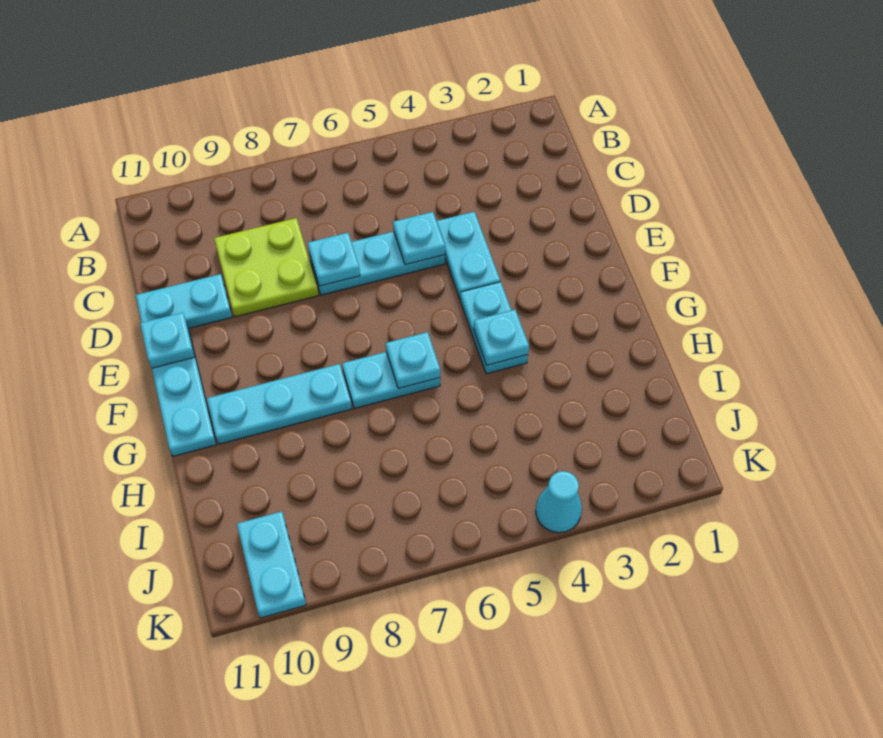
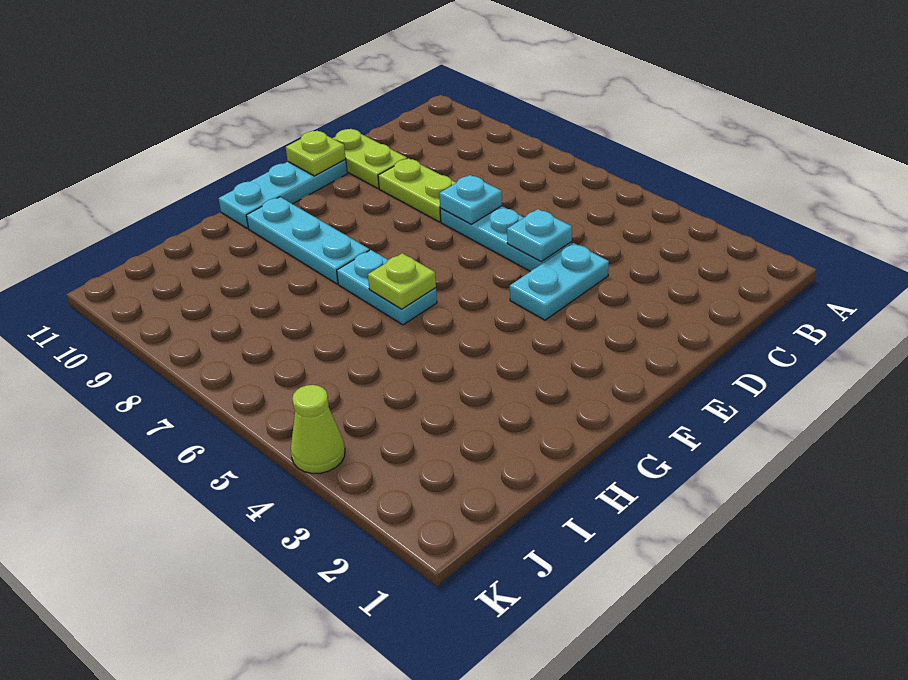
lime plate C8:D9 level 1 -> lime plate D8:D9 level 1
cyan plate D10:D11 level 1 -> lime plate D10:D11 level 1
cyan plate E11 level 2 -> lime plate E11 level 2
cyan plate F4:G4 level 1 -> none
cyan plate G4 level 2 -> none
cyan plate G6 level 2 -> lime plate G6 level 2
cyan plate J10:K10 level 1 -> none
cyan cone K4 level 1 -> lime cone K4 level 1

